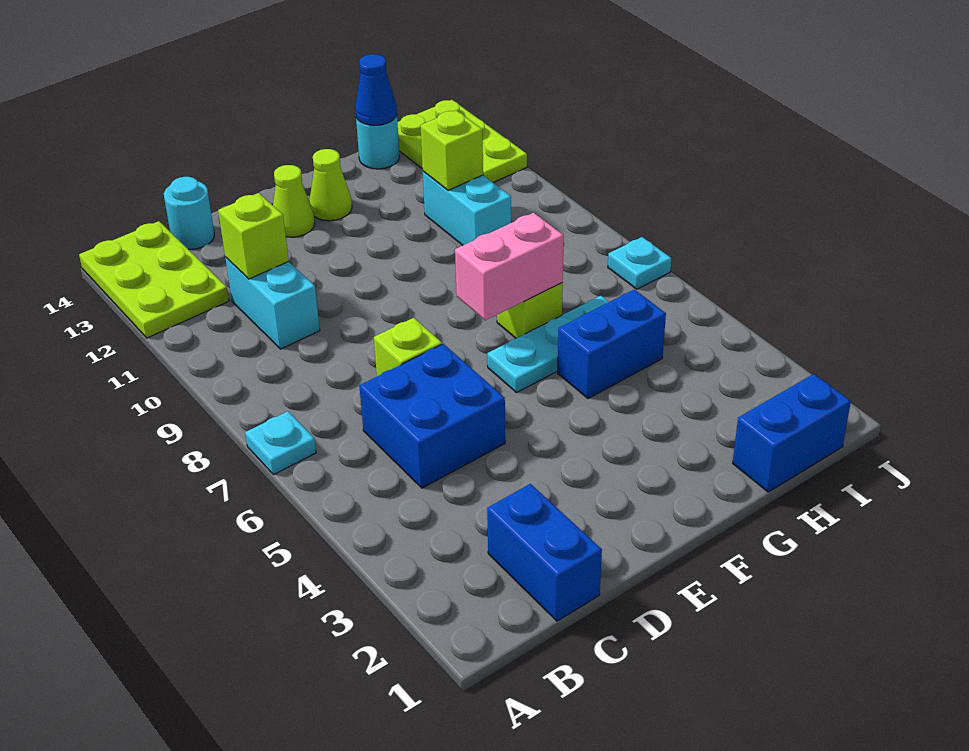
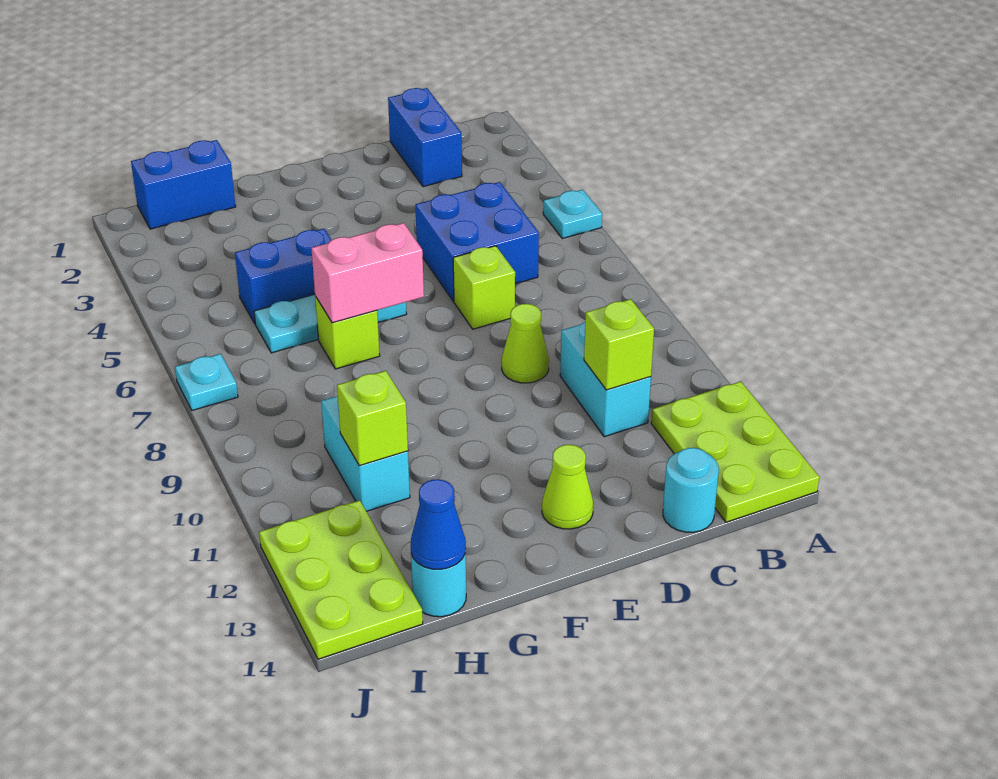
cyan plate A7 level 1 -> cyan plate A5 level 1
lime cone F13 level 1 -> lime cone D9 level 1

